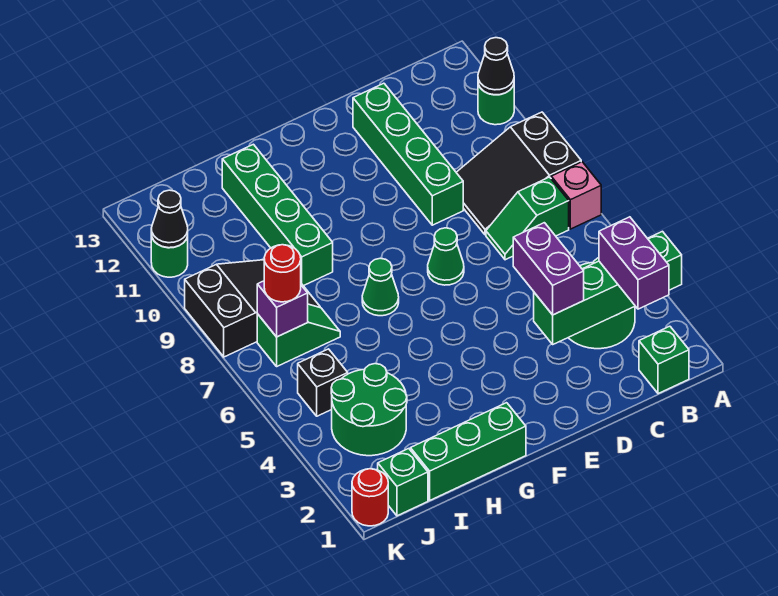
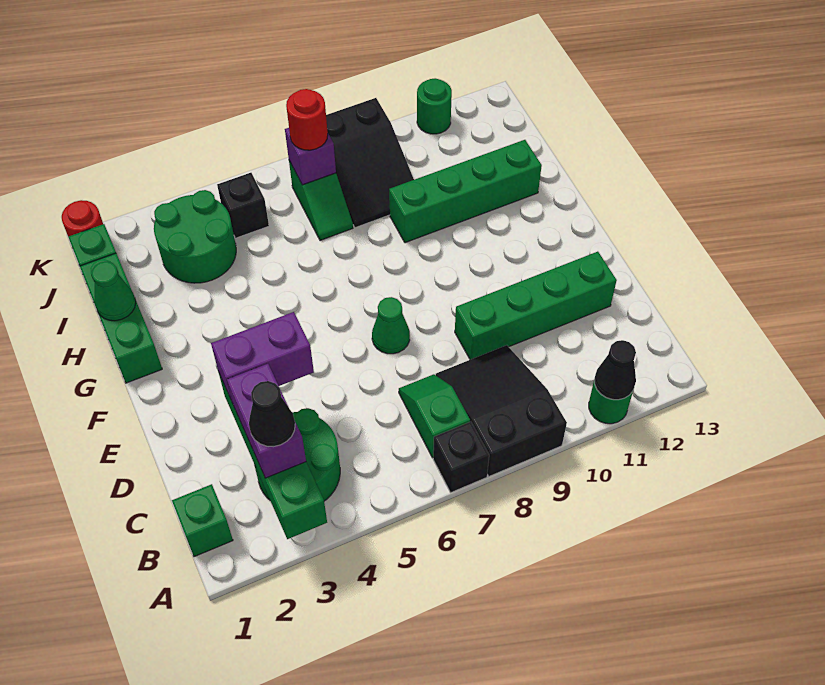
pink brick A7 level 1 -> black brick A7 level 1
purple brick B2:B3 level 3 -> purple brick B3:C3 level 3
green cone G7 level 1 -> green cone H1 level 2
black cone K11 level 2 -> black cone B3 level 4

